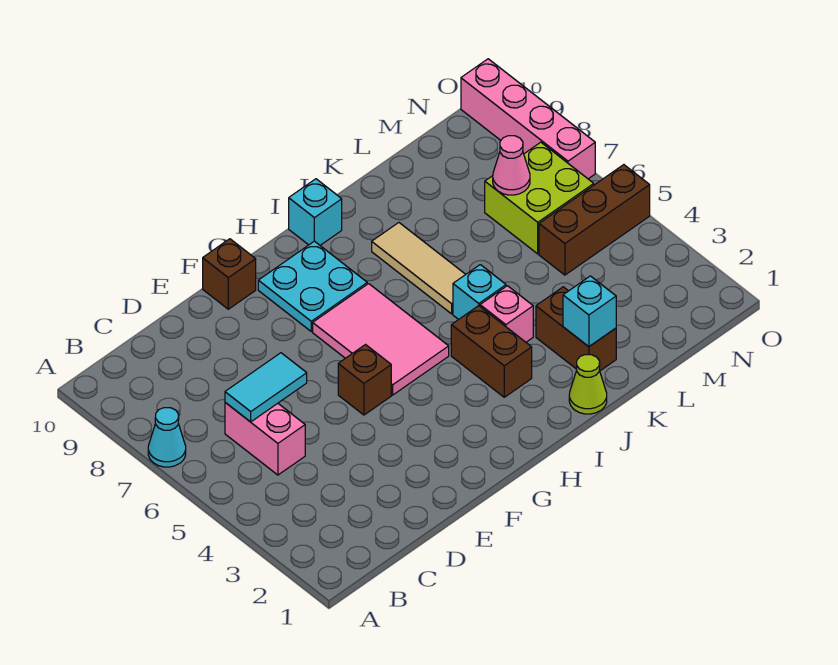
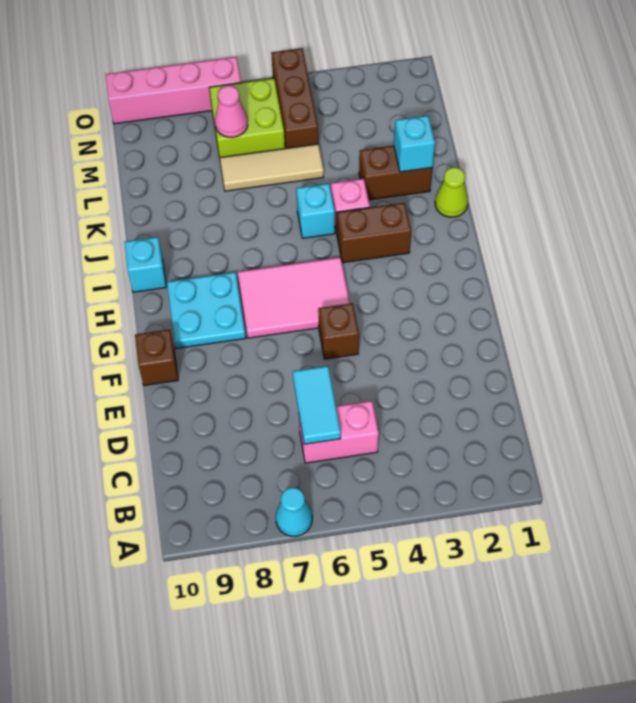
tan tile J6:J8 level 1 -> tan tile L5:L7 level 1

